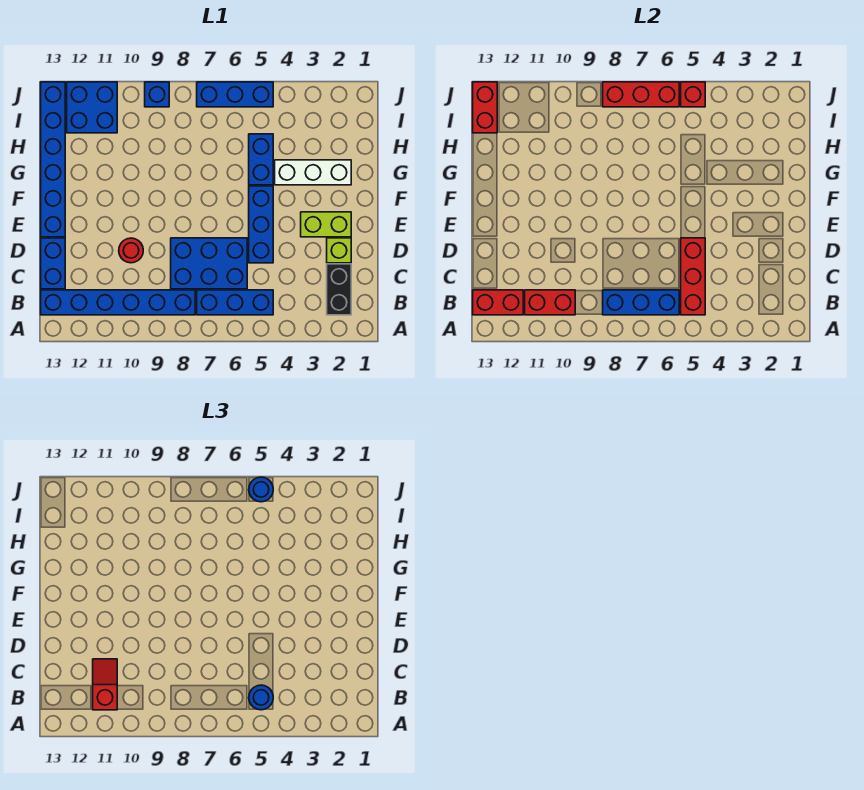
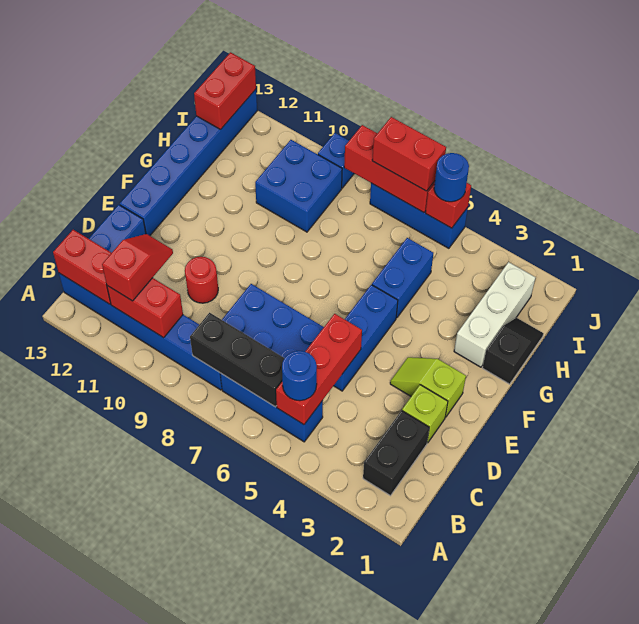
blue brick B6:B8 level 2 -> black brick B6:B8 level 2
lime brick E2:E3 level 1 -> lime slope E2:E3 level 1 top 2
none -> black slope G1:H1 level 1 top G
white brick G2:G4 level 1 -> white brick G2:I2 level 1
blue brick I11:J12 level 1 -> blue brick H9:I10 level 1
none -> red brick J6:J7 level 3

